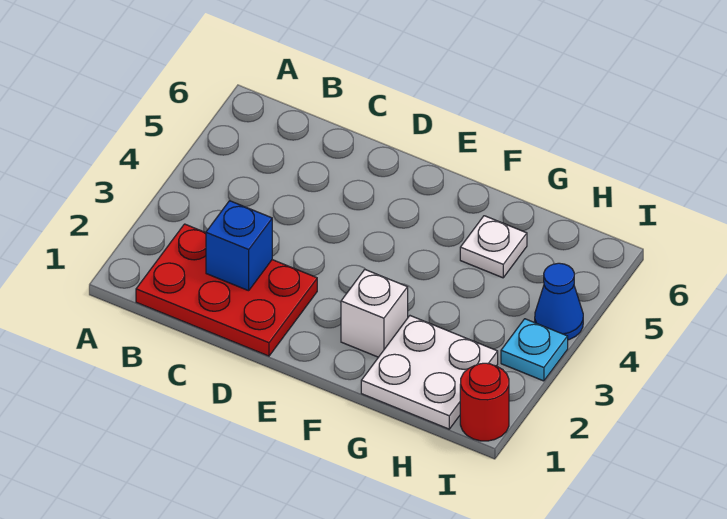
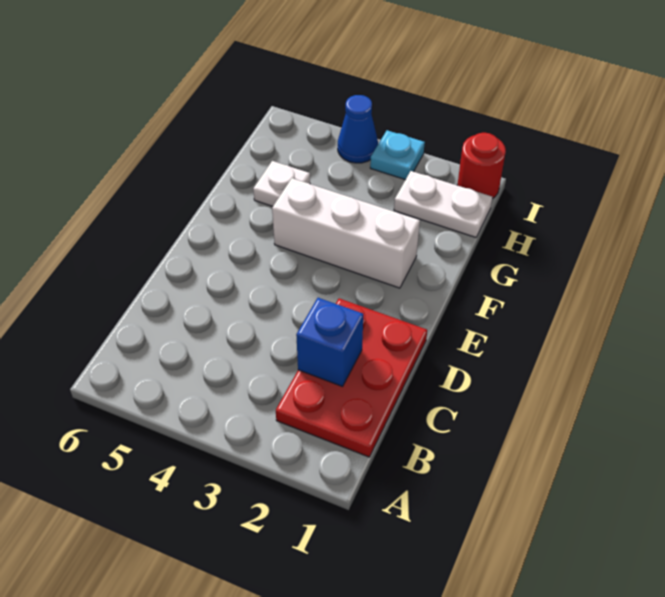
white brick F2 level 1 -> white brick F2:F4 level 1
white plate G1:H2 level 1 -> white plate H1:H2 level 1

